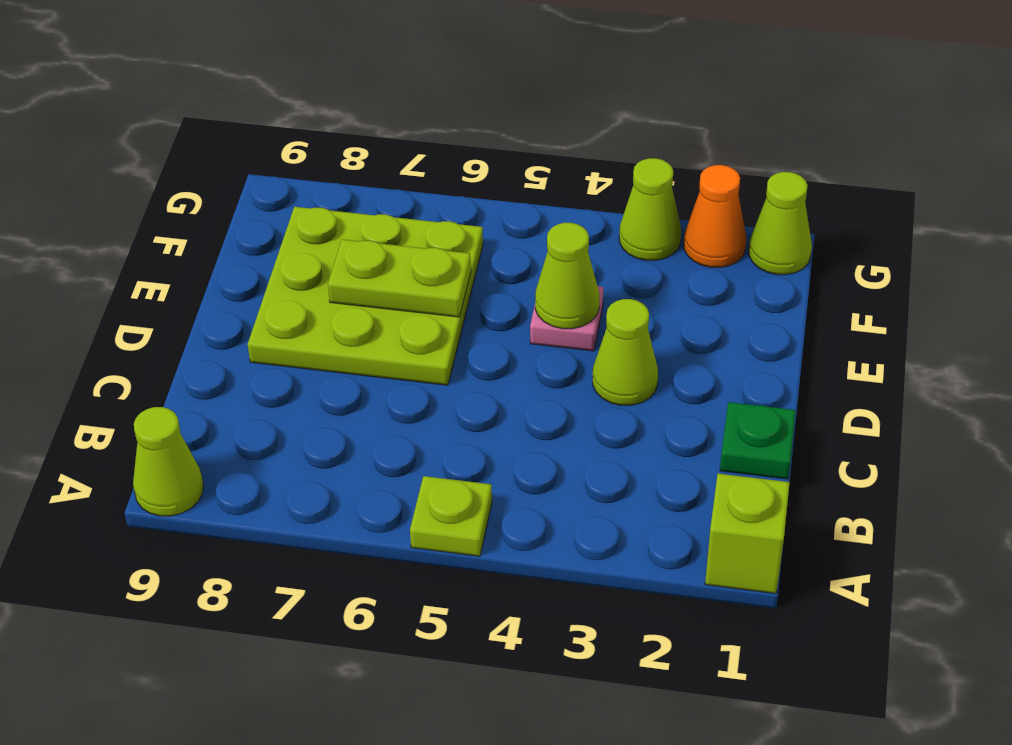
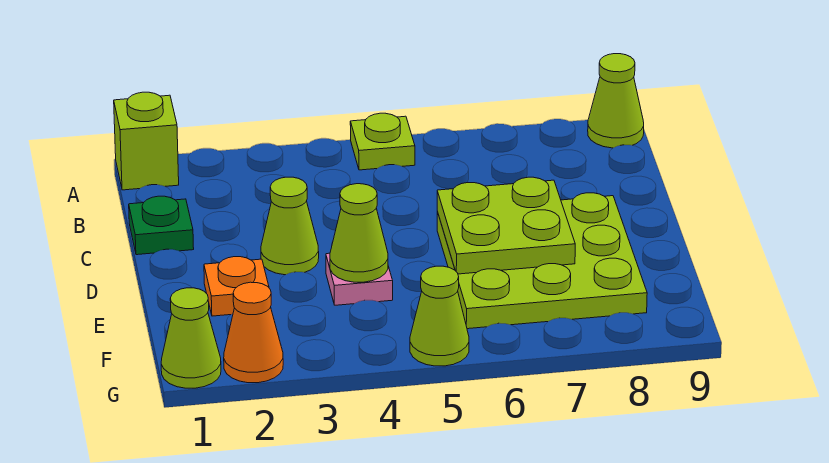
none -> orange plate E2 level 1
lime plate E6:E7 level 2 -> lime plate D6:E7 level 2
lime cone G3 level 1 -> lime cone G5 level 1

